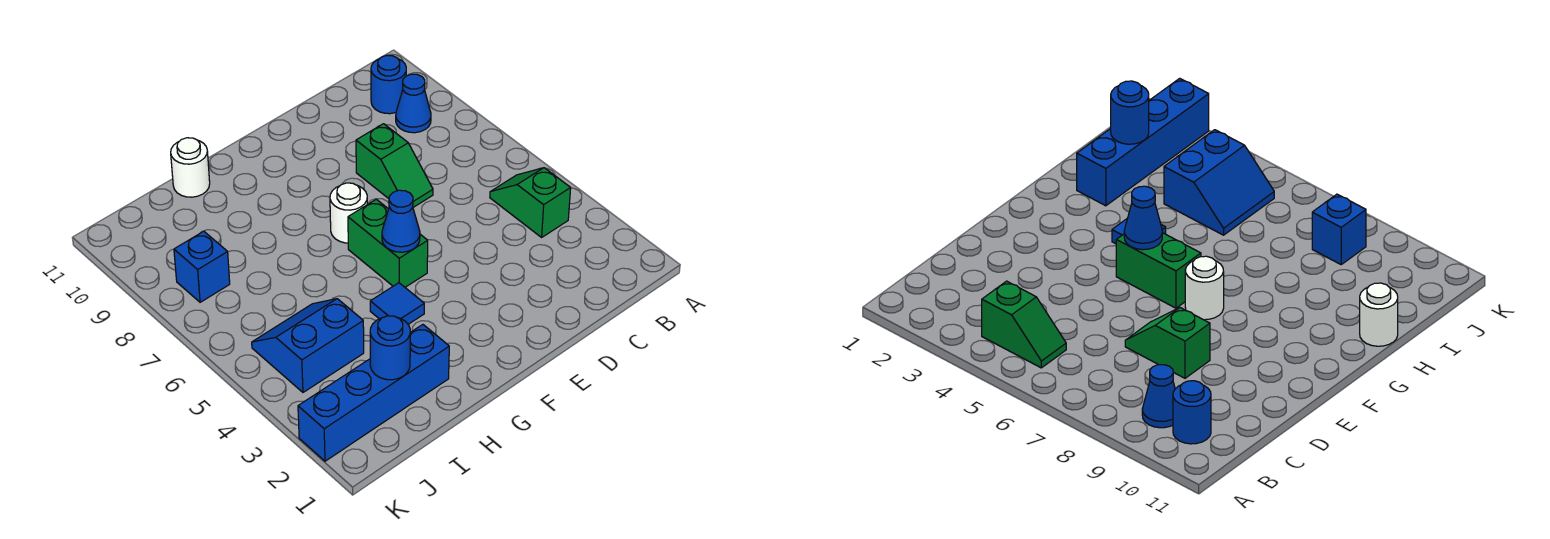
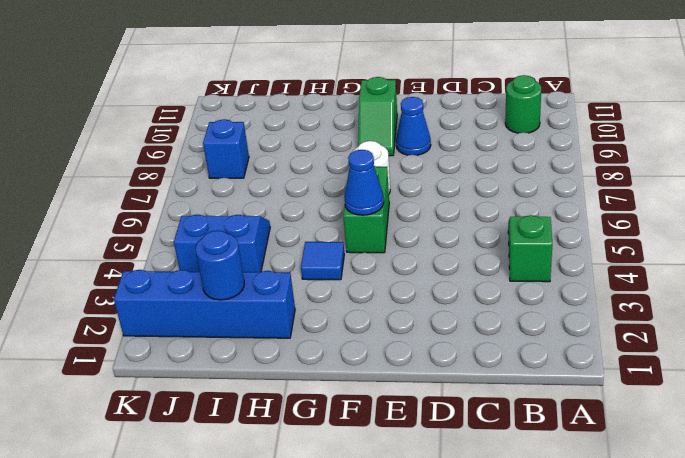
blue cone B9 level 1 -> blue cone E9 level 1
blue round brick B10 level 1 -> green round brick B10 level 1
green slope D7:D8 level 1 top 8 -> green slope F9:F10 level 1 top 10
white round brick H11 level 1 -> none

